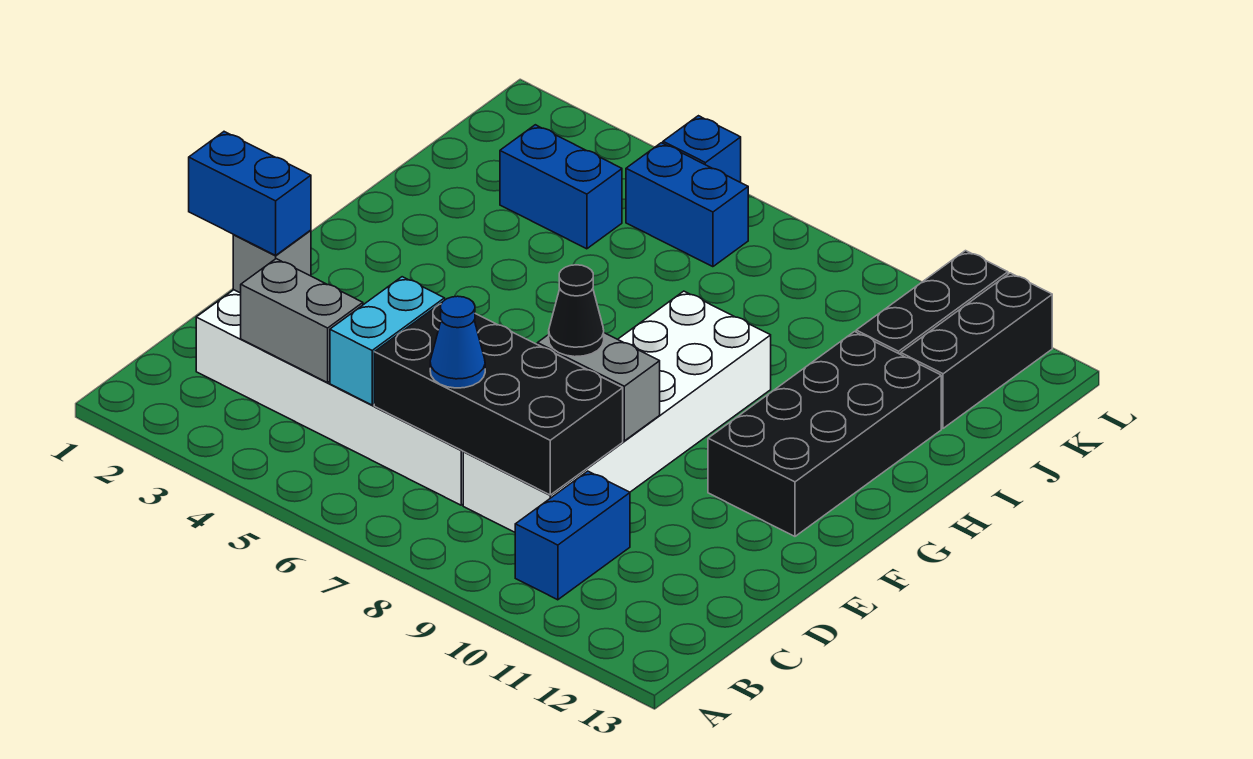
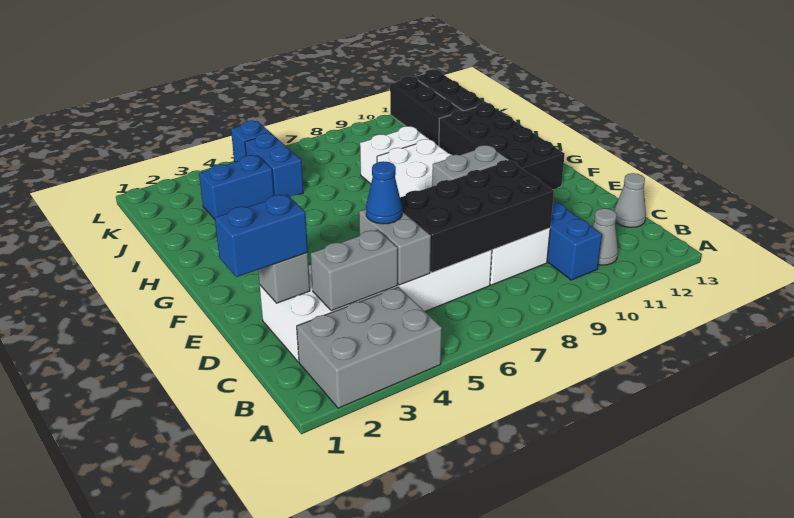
none -> grey brick A2:B4 level 1
none -> grey cone B11 level 1
cyan brick C5:D5 level 2 -> grey brick C5:D5 level 2
blue cone C7 level 3 -> blue cone D5 level 3
none -> grey cone C13 level 1
black cone E8 level 3 -> none
none -> white brick I8:I9 level 1
blue brick K5:K6 level 1 -> blue brick J5:K5 level 1

